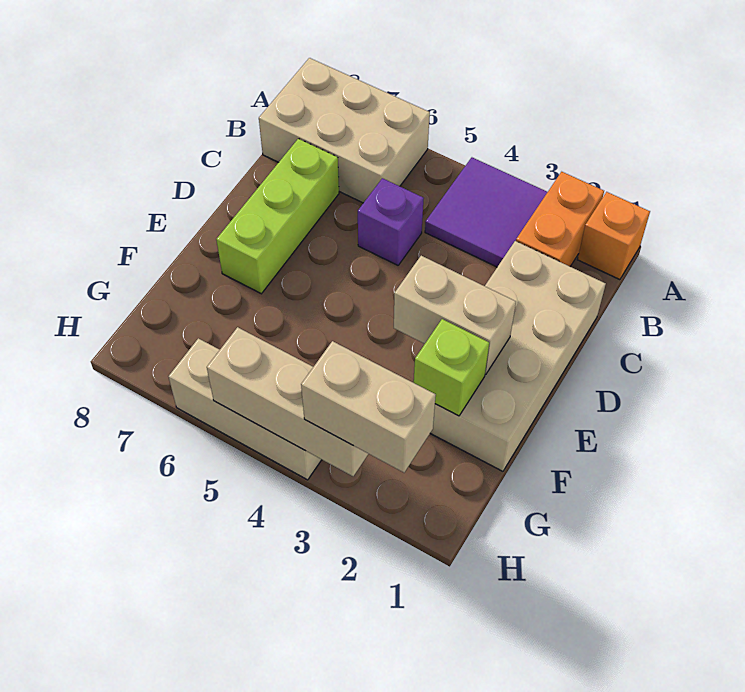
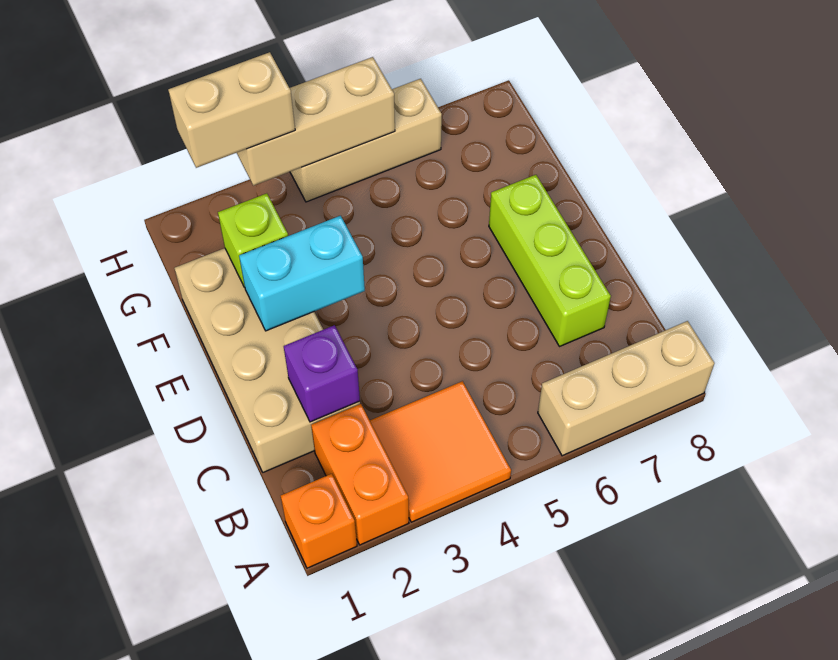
purple tile A3:B4 level 1 -> orange tile A3:B4 level 1
tan brick A6:B8 level 1 -> tan brick A6:A8 level 1
purple brick C5 level 1 -> purple brick C2 level 2
tan brick E2:E3 level 2 -> cyan brick E2:E3 level 2

